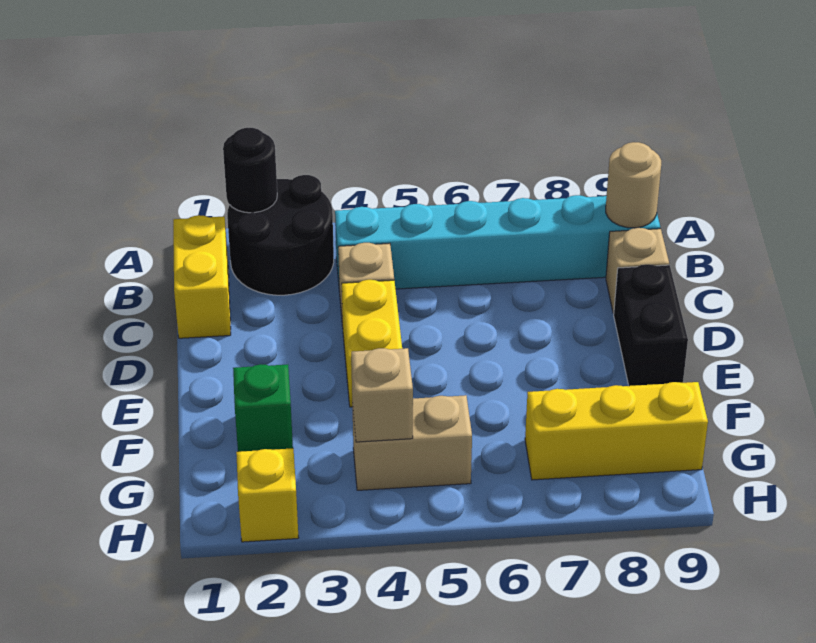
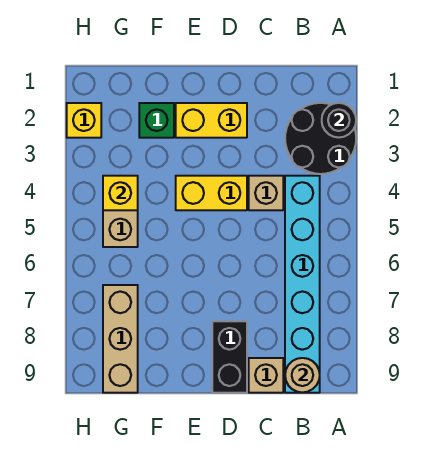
yellow brick B1:C1 level 1 -> yellow brick D2:E2 level 1
black brick D9:E9 level 1 -> black brick D8:D9 level 1
tan brick G4 level 2 -> yellow brick G4 level 2
yellow brick G7:G9 level 1 -> tan brick G7:G9 level 1

